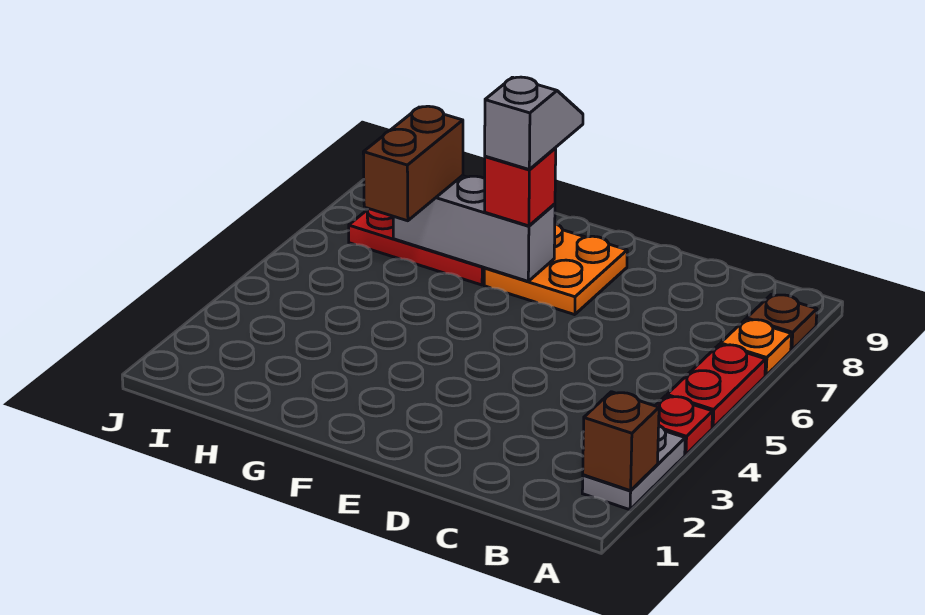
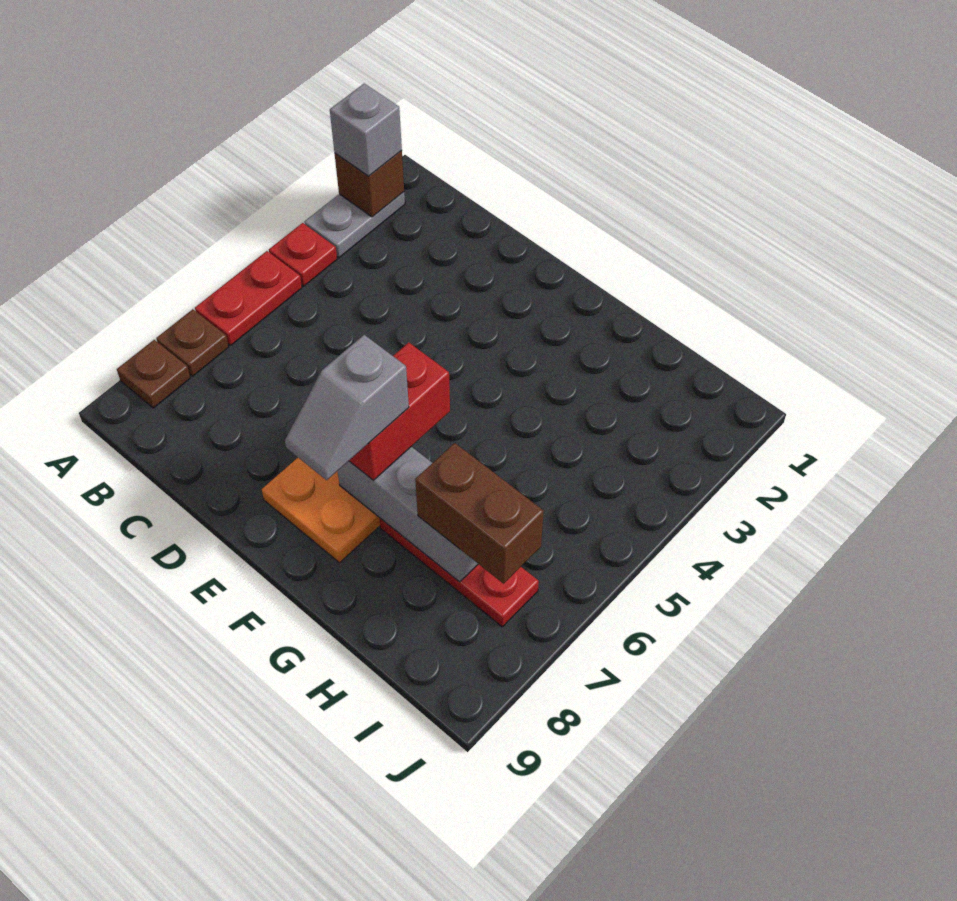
none -> grey brick A2 level 3
orange plate A7 level 1 -> brown plate A7 level 1
red brick F7 level 3 -> red brick F6:F7 level 3
brown brick H6:H7 level 3 -> brown brick H7:I7 level 3

